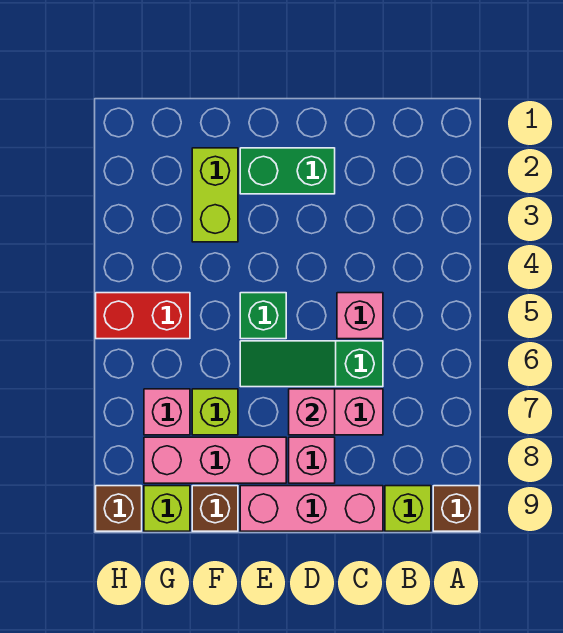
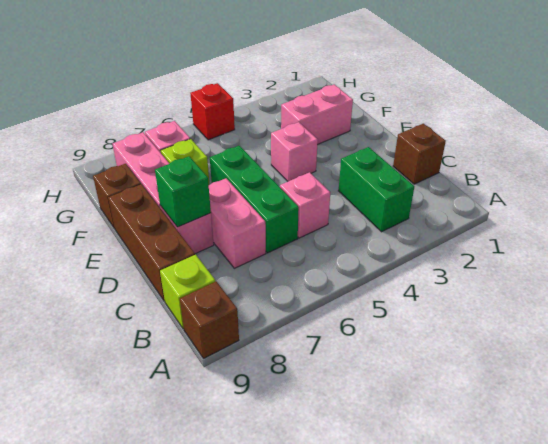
green slope C6:E6 level 1 top C -> green brick C6:E6 level 1
pink brick C9:E9 level 1 -> brown brick C9:E9 level 1
green brick D2:E2 level 1 -> green brick B3:C3 level 1
pink brick D7 level 2 -> pink brick E4 level 1
green brick E5 level 1 -> green brick D8 level 2
lime brick F2:F3 level 1 -> pink brick F2:F3 level 1
red brick G5:H5 level 1 -> red brick H5 level 1
lime brick G9 level 1 -> none
brown brick H9 level 1 -> brown brick C1 level 1

